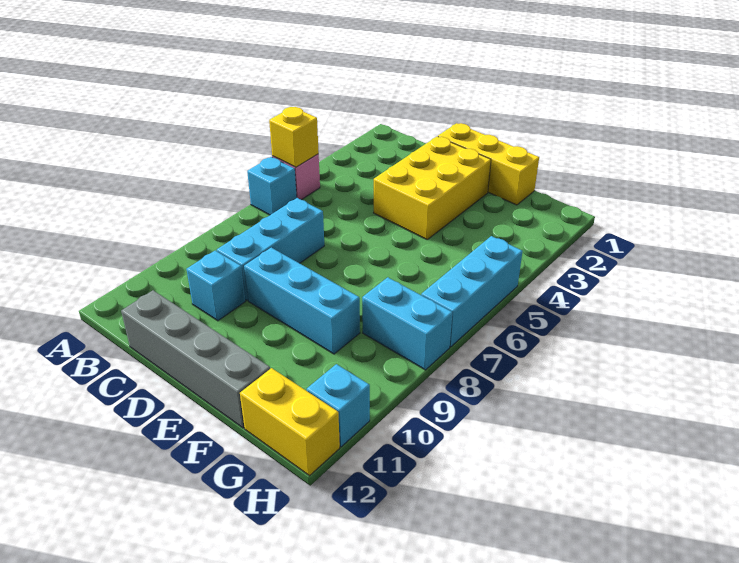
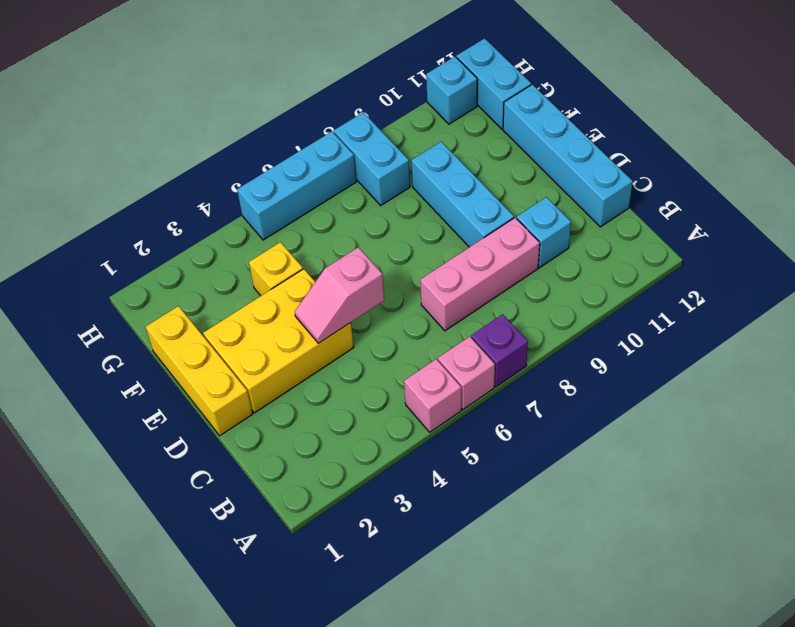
yellow brick A5 level 2 -> yellow brick F4 level 1
cyan brick A6 level 1 -> pink brick A6 level 1
none -> purple brick A7 level 1
cyan brick C7:C9 level 1 -> pink brick C7:C9 level 1
grey brick C12:F12 level 1 -> cyan brick C12:F12 level 1
none -> pink slope D4:D5 level 2 top 5
yellow brick G12:H12 level 1 -> cyan brick G12:H12 level 1

